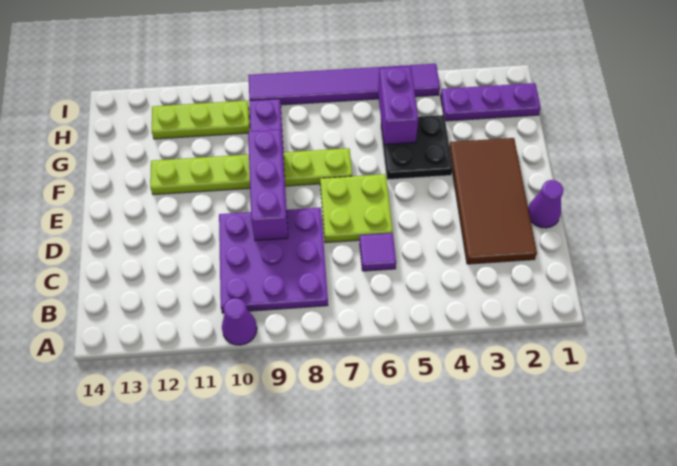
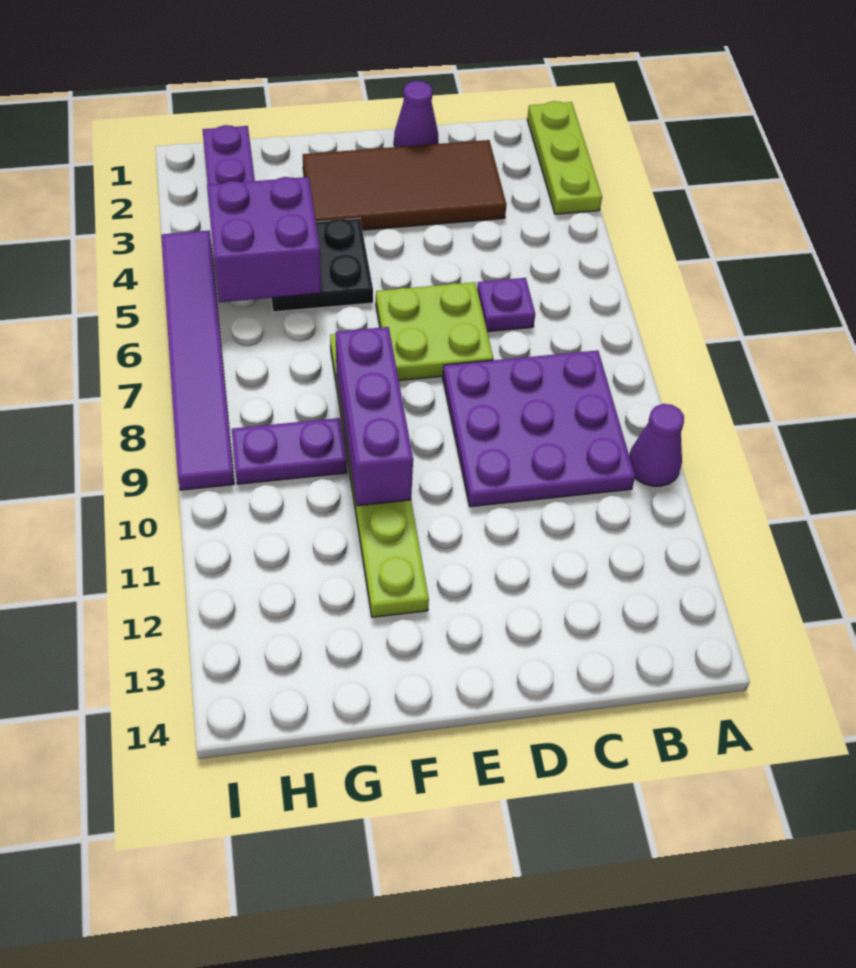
purple tile C6 level 1 -> purple plate C6 level 1
purple brick D9:F9 level 2 -> purple brick F8:F10 level 2
purple brick G5:H5 level 2 -> purple brick G4:H5 level 2
lime plate H10:H12 level 1 -> lime plate A1:A3 level 1

